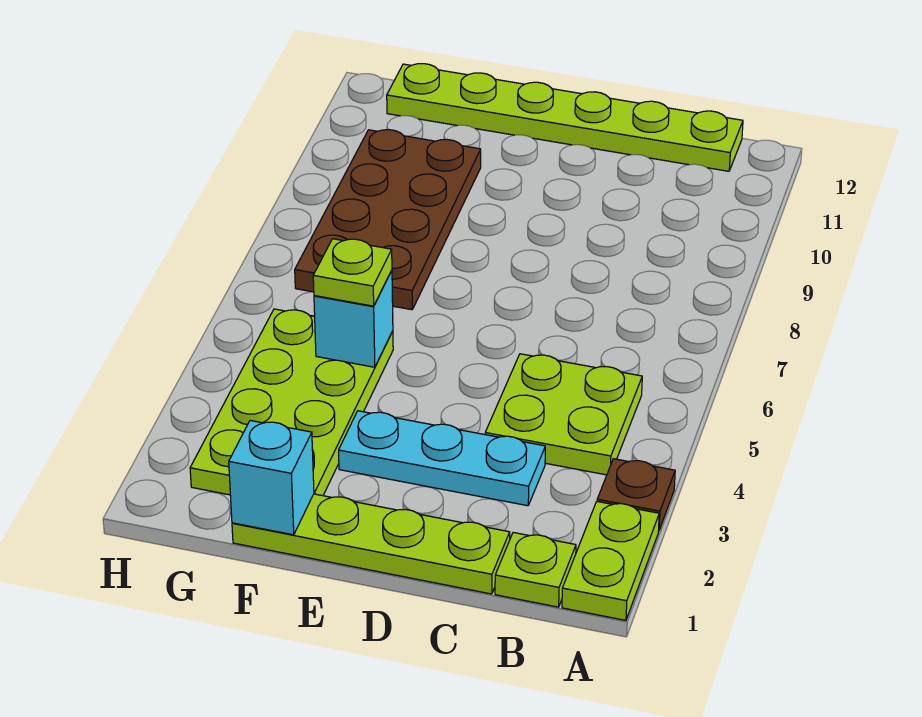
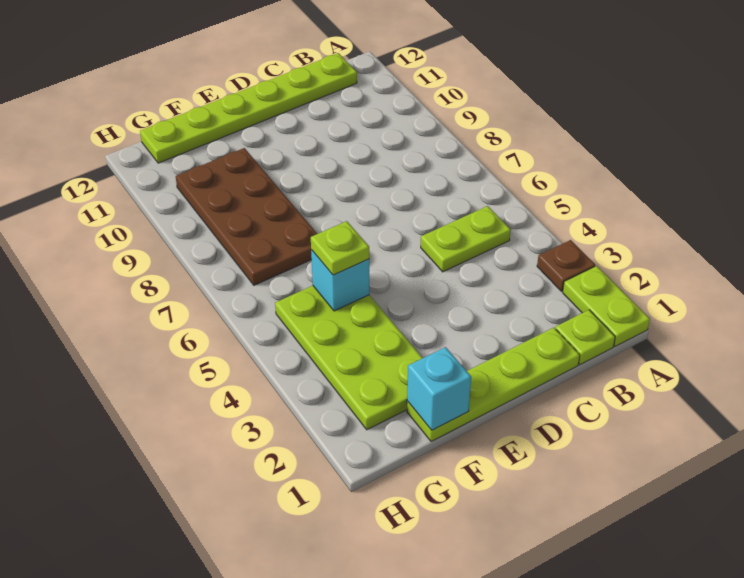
lime plate B4:C5 level 1 -> lime plate B5:C5 level 1
cyan plate C3:E3 level 1 -> none

